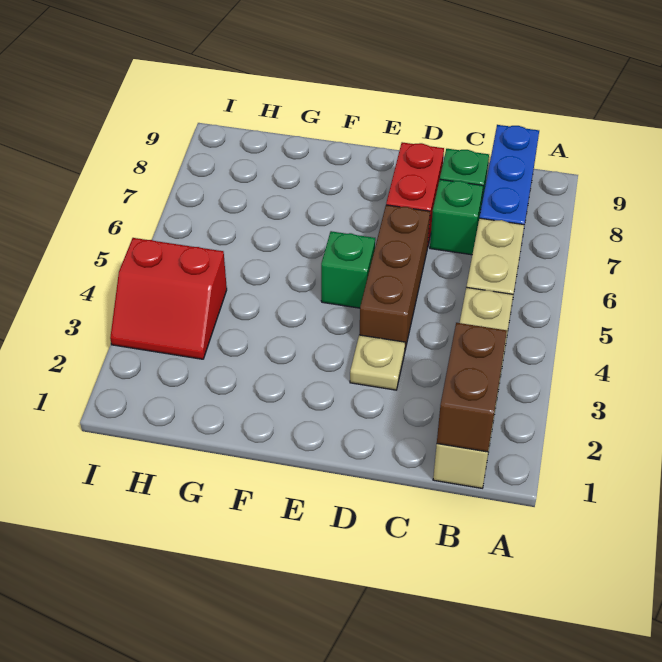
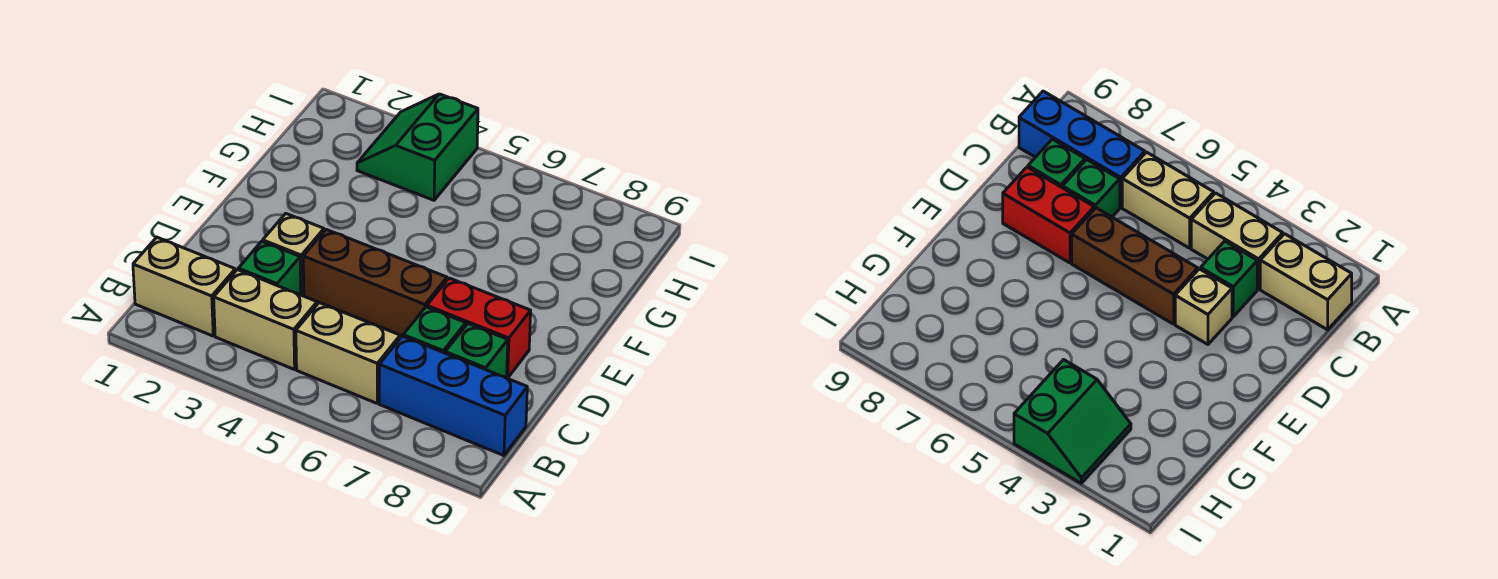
brown brick B1:B2 level 2 -> none
tan plate D3 level 1 -> tan brick D3 level 1
green brick E5 level 1 -> green brick C3 level 1
red slope H3:I4 level 1 top 4 -> green slope H3:I4 level 1 top 4

